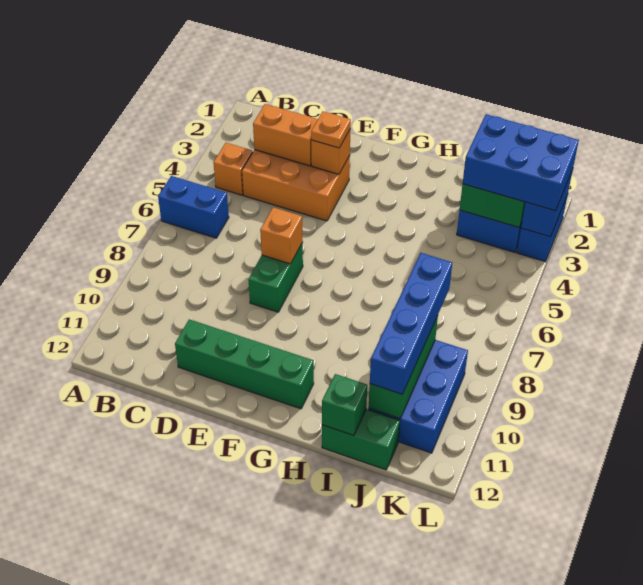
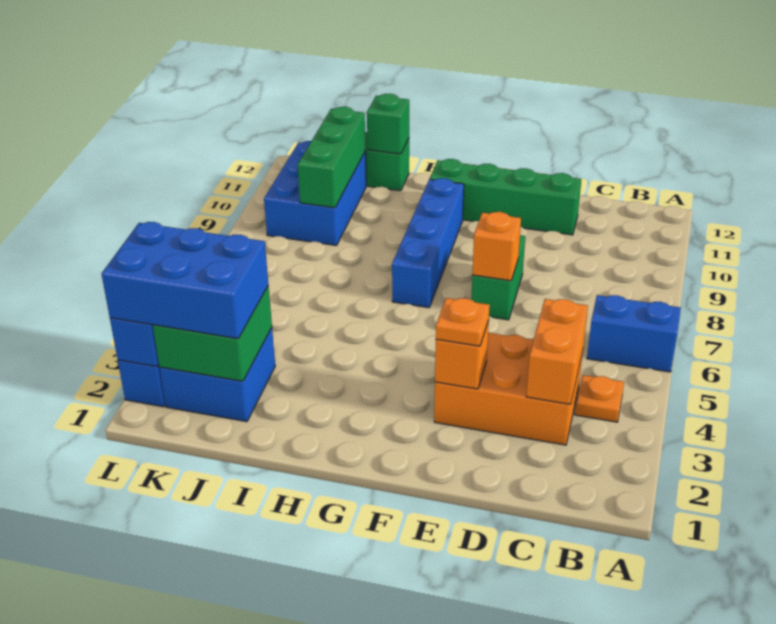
orange brick B4 level 1 -> orange plate B4 level 1
orange brick C3:D3 level 2 -> orange brick C3:C4 level 2
blue brick J8:J11 level 3 -> blue brick G7:G10 level 1

